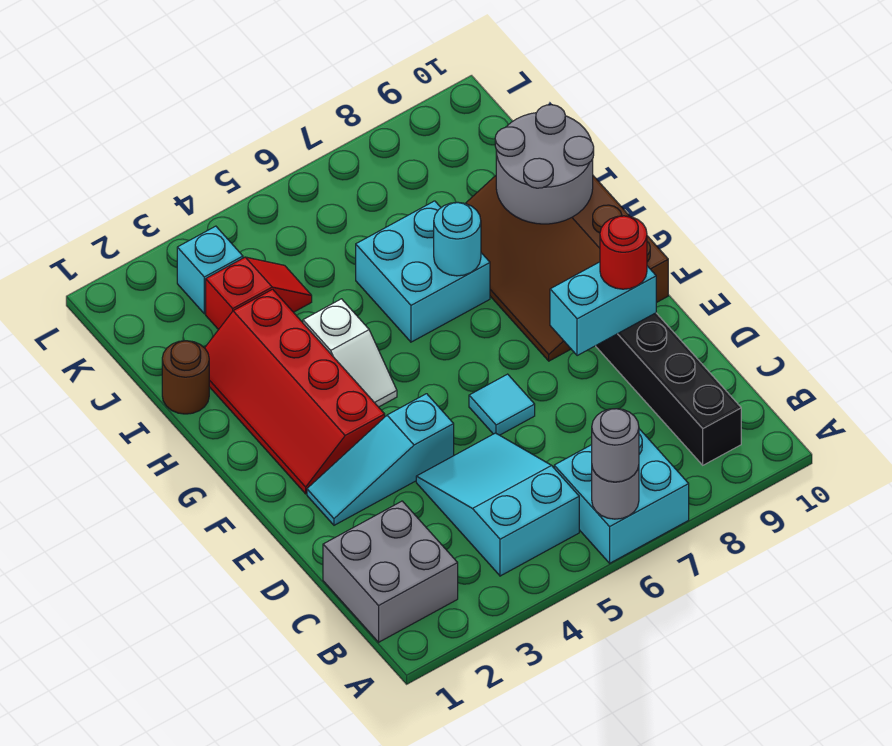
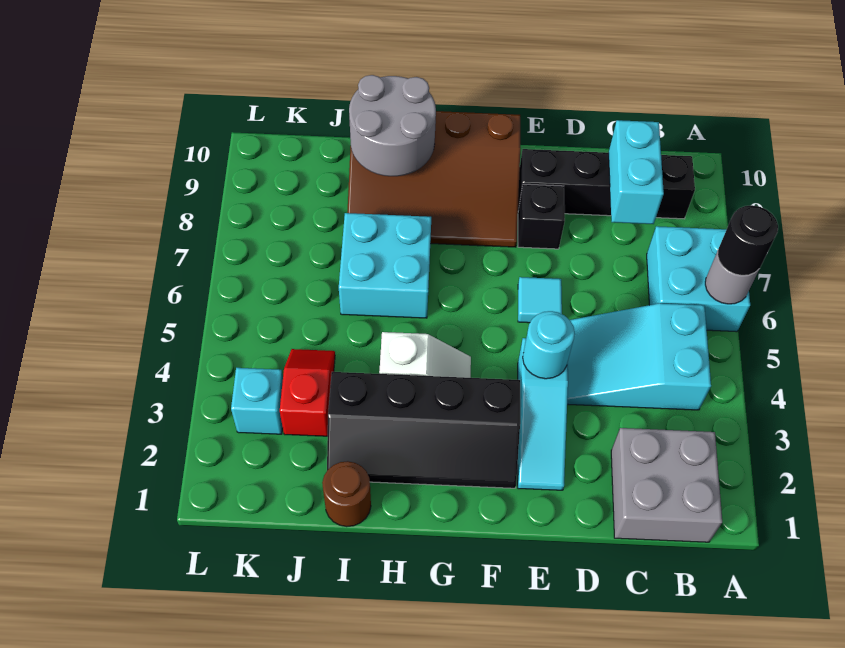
grey round brick A6 level 3 -> black round brick A6 level 3
none -> black brick E8 level 1
cyan brick E8:E9 level 2 -> cyan brick C8:C9 level 2
red round brick E9 level 3 -> none
red slope F2:I3 level 1 top 3 -> black slope F2:I3 level 1 top 3
cyan round brick H7 level 2 -> cyan round brick E4 level 2

